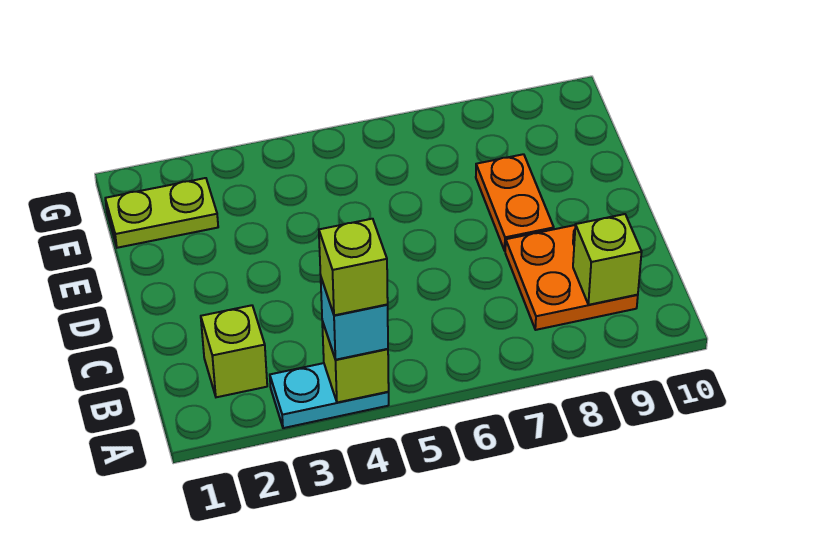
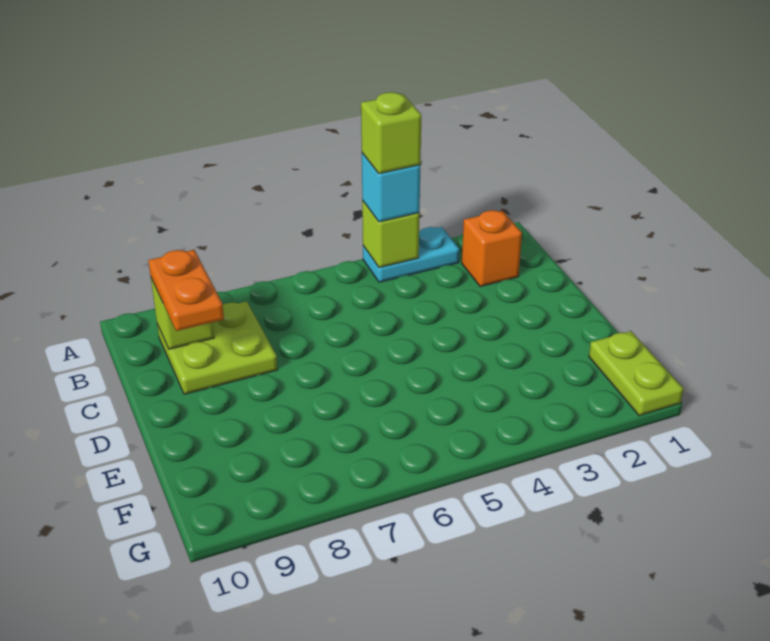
lime brick B2 level 1 -> orange brick B2 level 1
orange plate B8:C9 level 1 -> lime plate B8:C9 level 1
orange plate D8:E8 level 1 -> orange plate B9:C9 level 3
lime plate F1:F2 level 1 -> lime plate F1:G1 level 1

